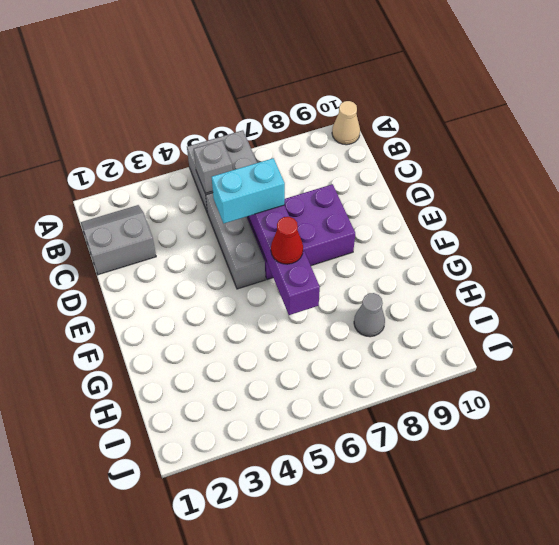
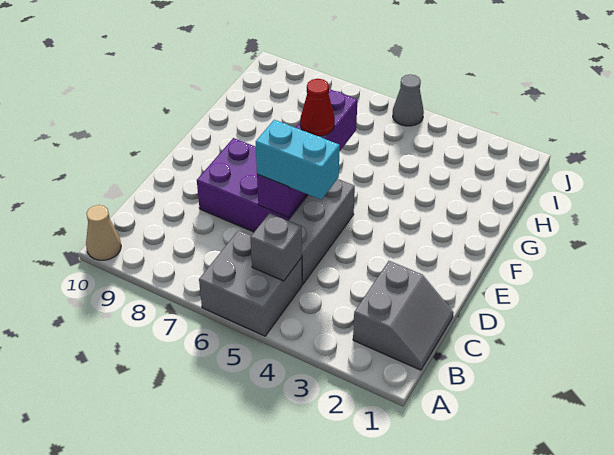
grey slope B1:C2 level 1 top C -> grey slope B1:C2 level 1 top 2
grey cone H8 level 1 -> grey cone J5 level 1

